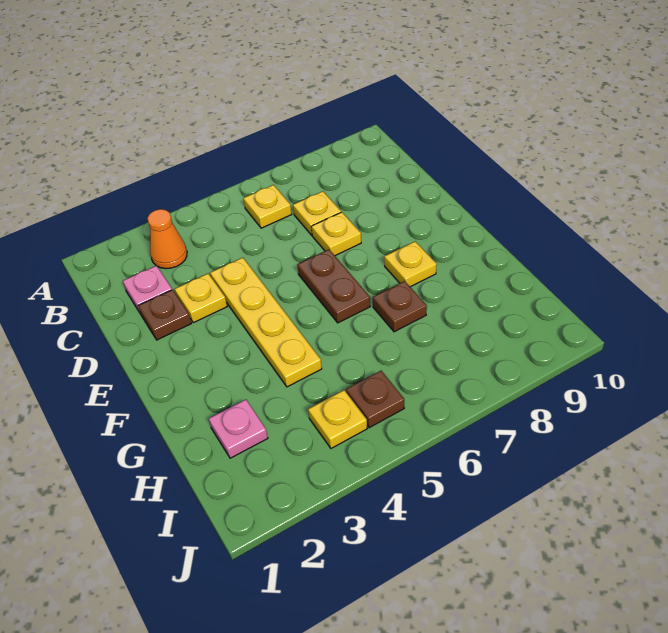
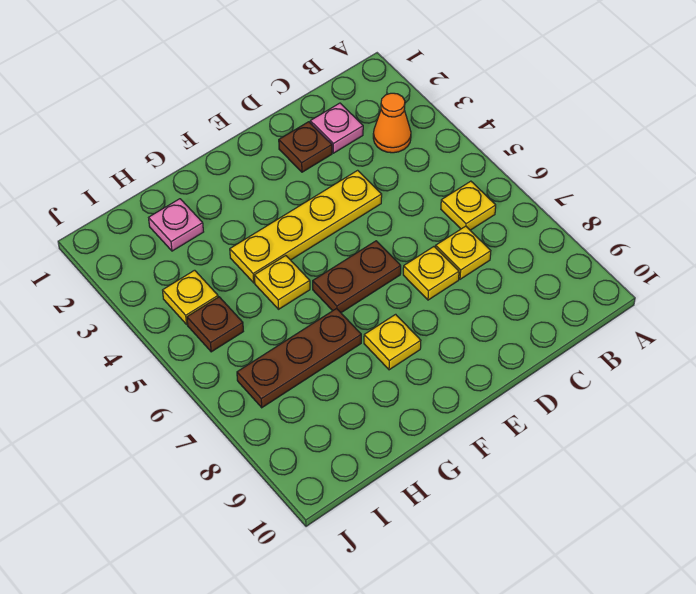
yellow plate D3 level 1 -> yellow plate G5 level 1
brown plate G7 level 1 -> brown plate G7:I7 level 1

